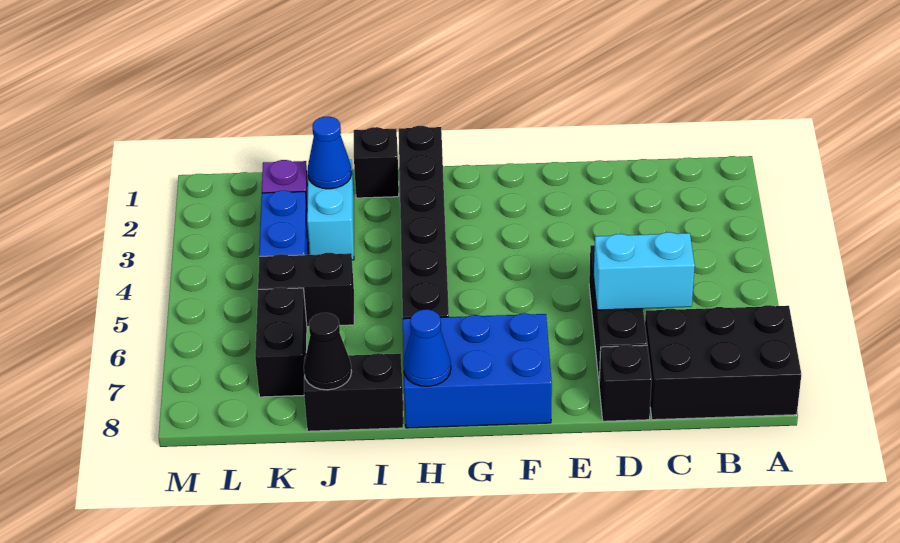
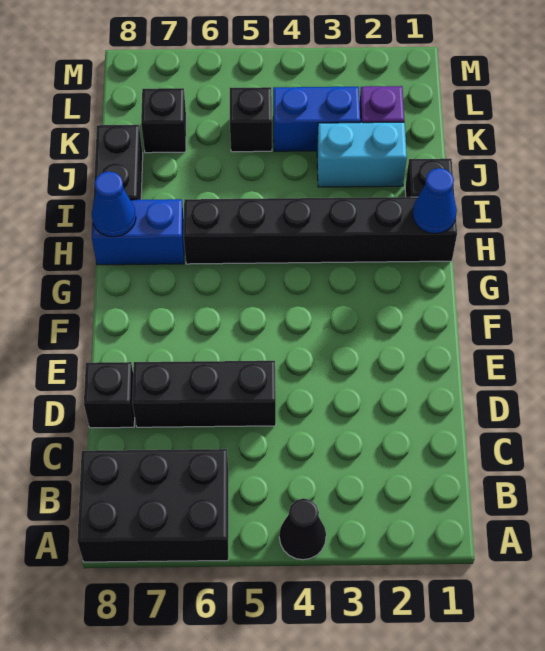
black brick A7:C8 level 1 -> black brick A6:B8 level 1
cyan brick C6:D6 level 2 -> none
blue brick F7:H8 level 1 -> blue brick H7:H8 level 1
blue cone J2 level 2 -> blue cone H1 level 2
black brick J5:K5 level 1 -> black brick K5 level 1
black cone J8 level 2 -> black cone A4 level 1
black brick K6:K7 level 1 -> black brick K7 level 1

